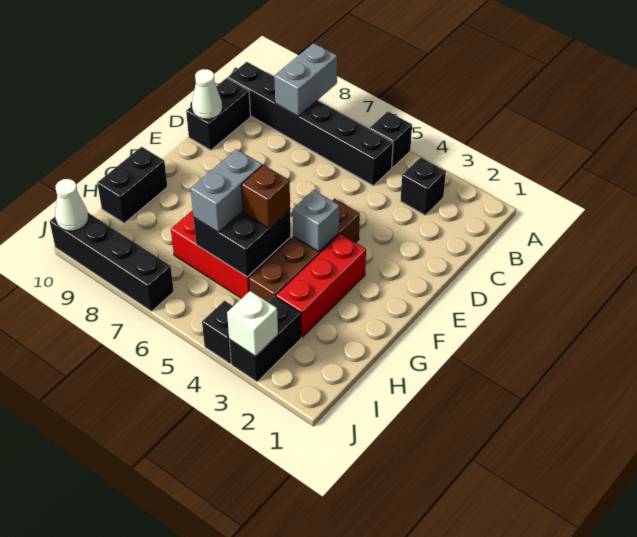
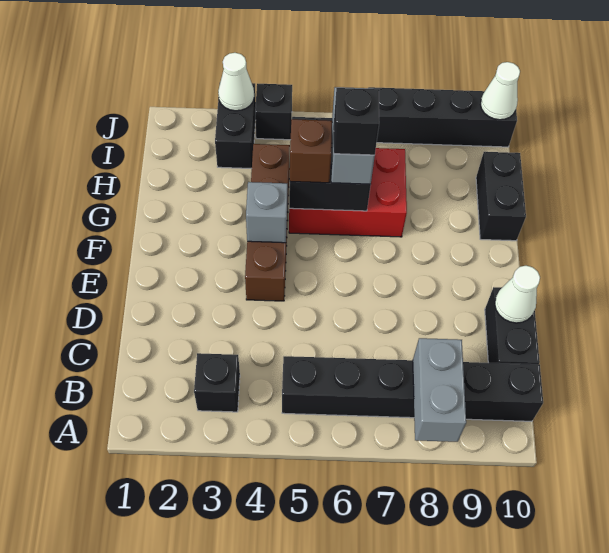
black brick A5 level 1 -> black brick G6 level 4
red brick F3:H3 level 1 -> none
white brick J3 level 2 -> white cone J3 level 2

